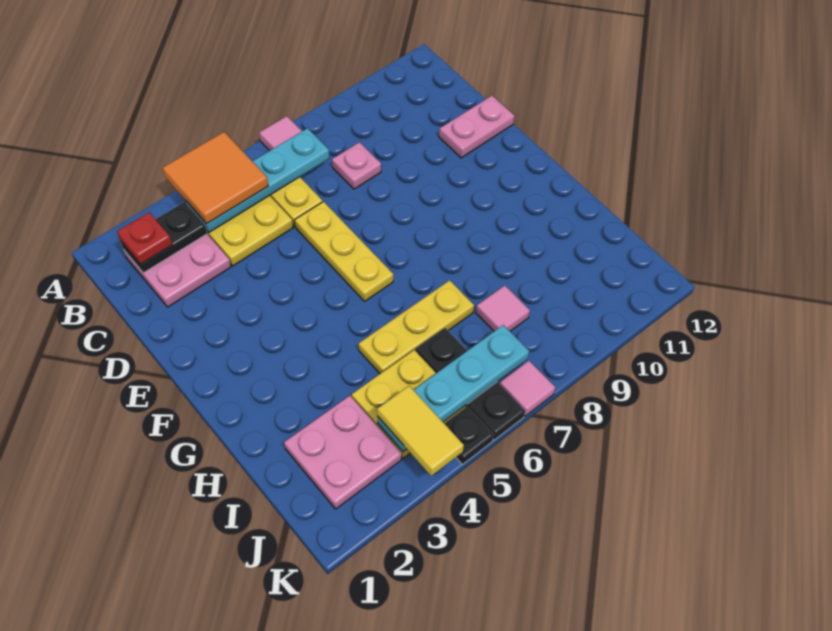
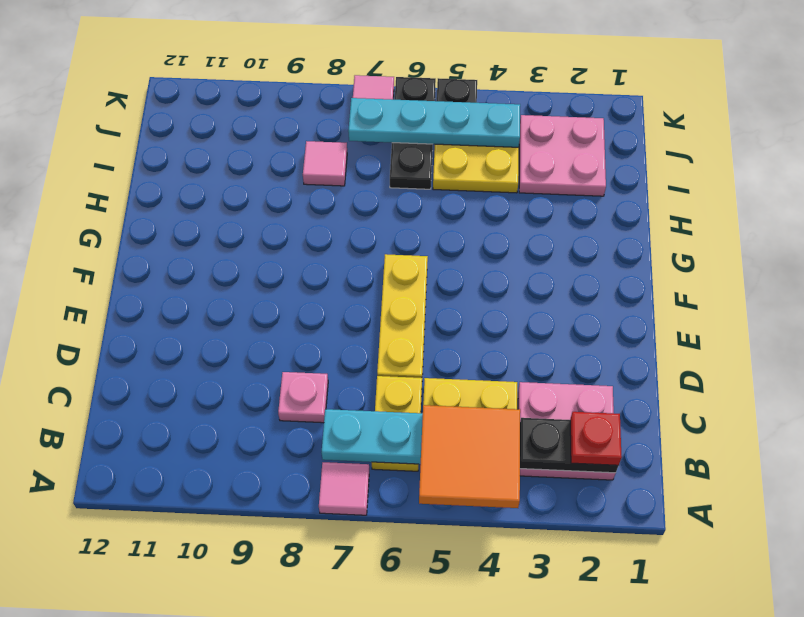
pink plate D11:D12 level 1 -> none
yellow plate H5:H7 level 1 -> none
yellow tile J4:K4 level 3 -> none

